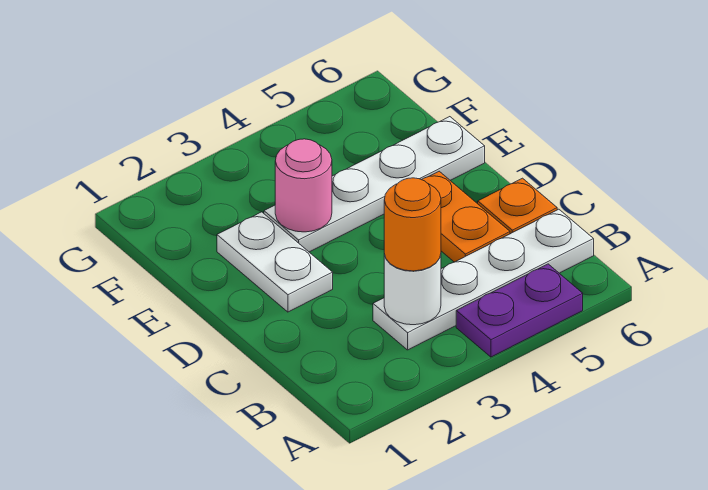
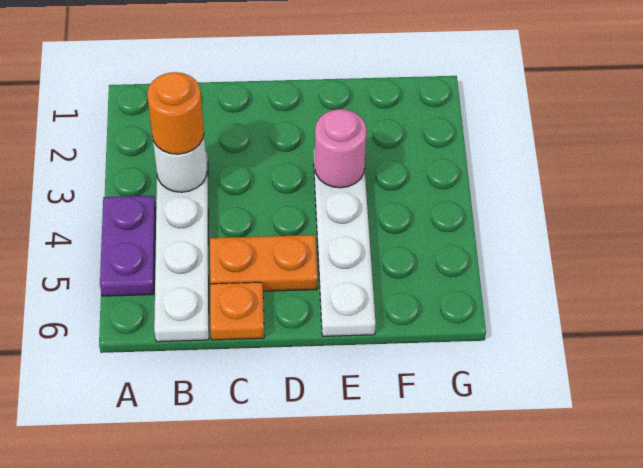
white plate D2:E2 level 1 -> none

